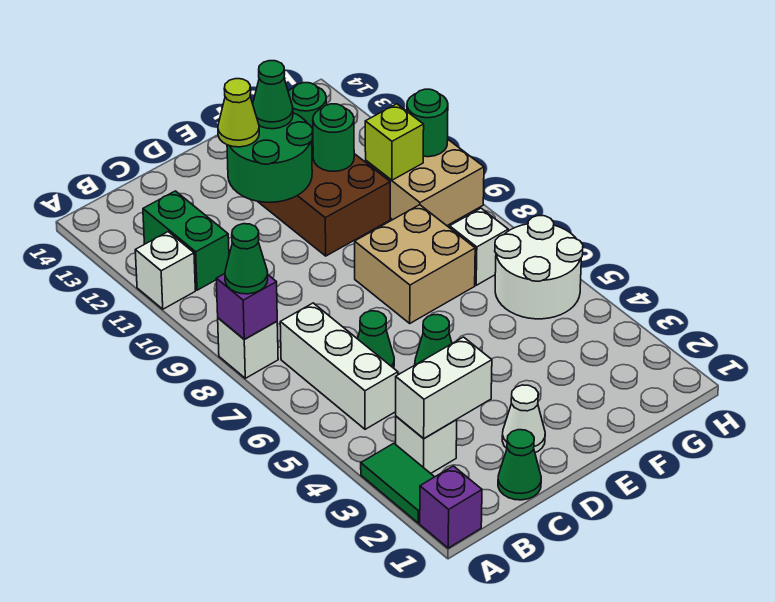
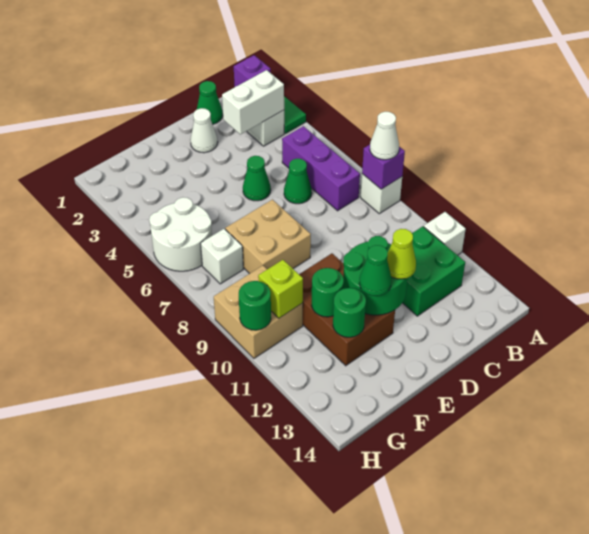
green cone A8 level 3 -> white cone A8 level 3
white brick B5:B7 level 1 -> purple brick B5:B7 level 1
green brick B11:B12 level 1 -> green brick B11:C12 level 1

